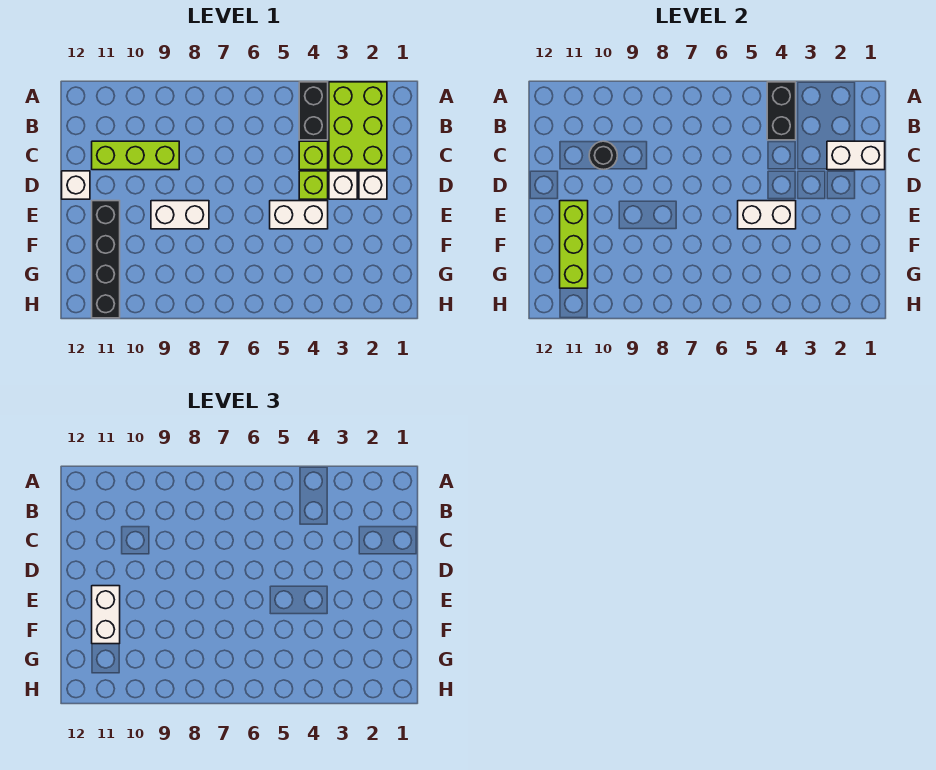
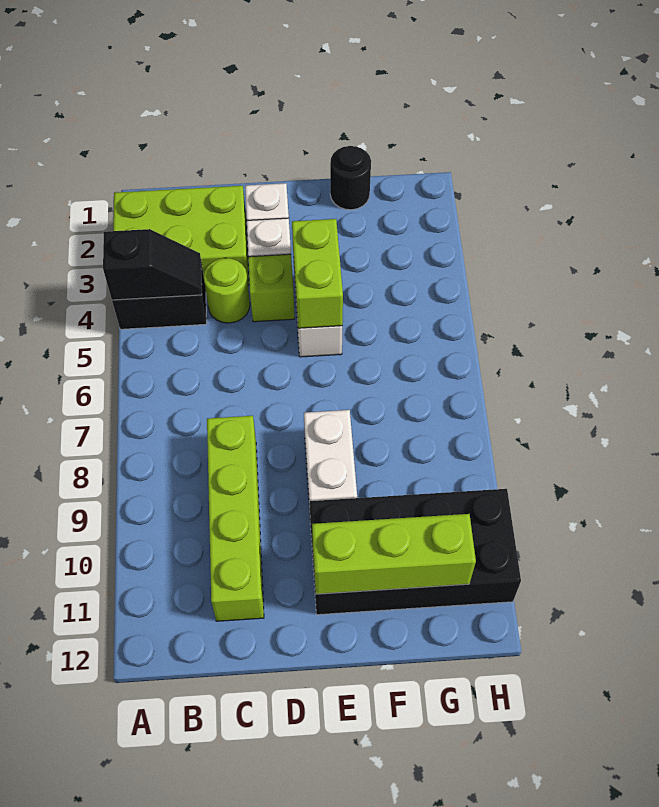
black brick A4:B4 level 2 -> black slope A4:B4 level 2 top A
white brick C1:C2 level 2 -> none
lime brick C4 level 1 -> lime round brick C4 level 1
lime brick C9:C11 level 1 -> lime brick C8:C11 level 1
black round brick C10 level 2 -> black round brick F1 level 1
white brick D12 level 1 -> none
white brick E4:E5 level 2 -> lime brick E4:E5 level 2
black brick E11:H11 level 1 -> black brick E10:H11 level 1
white brick E11:F11 level 3 -> none

